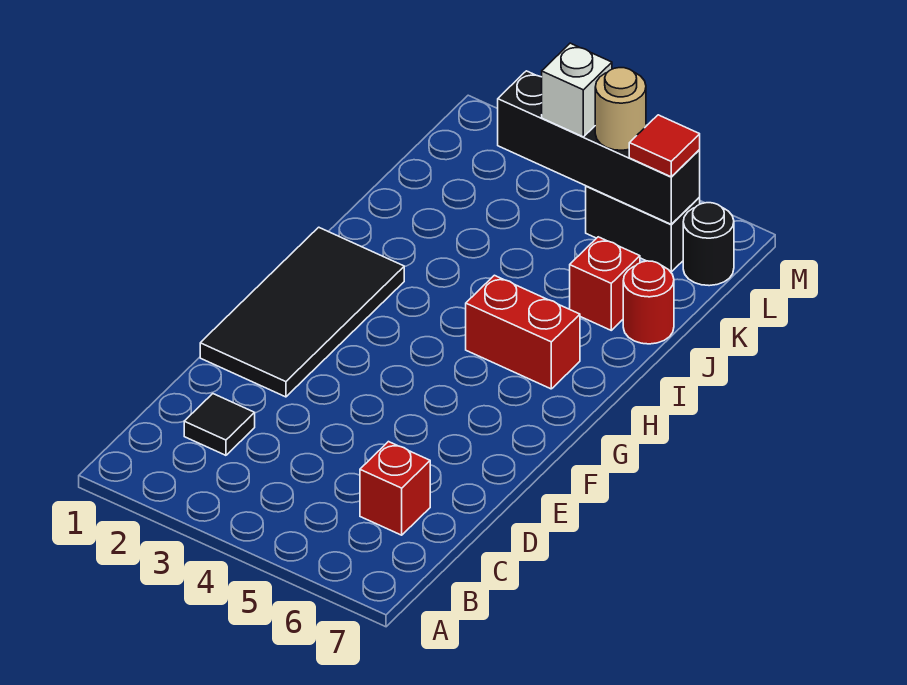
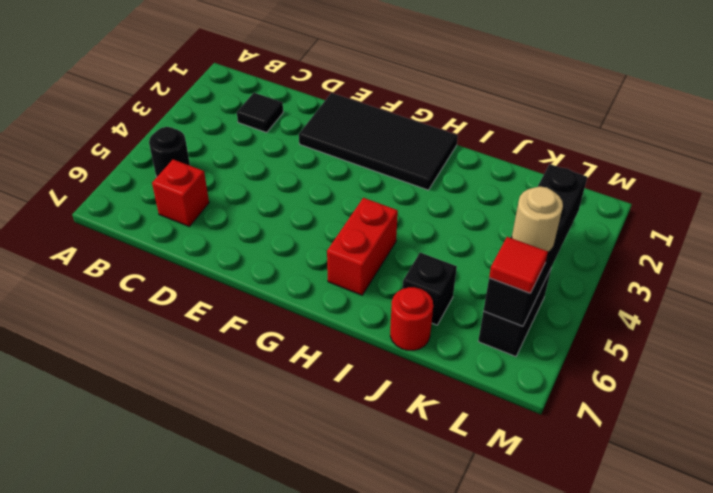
red brick J6 level 1 -> black brick J6 level 1
white brick L4 level 3 -> none
black round brick L7 level 1 -> black round brick B5 level 1

